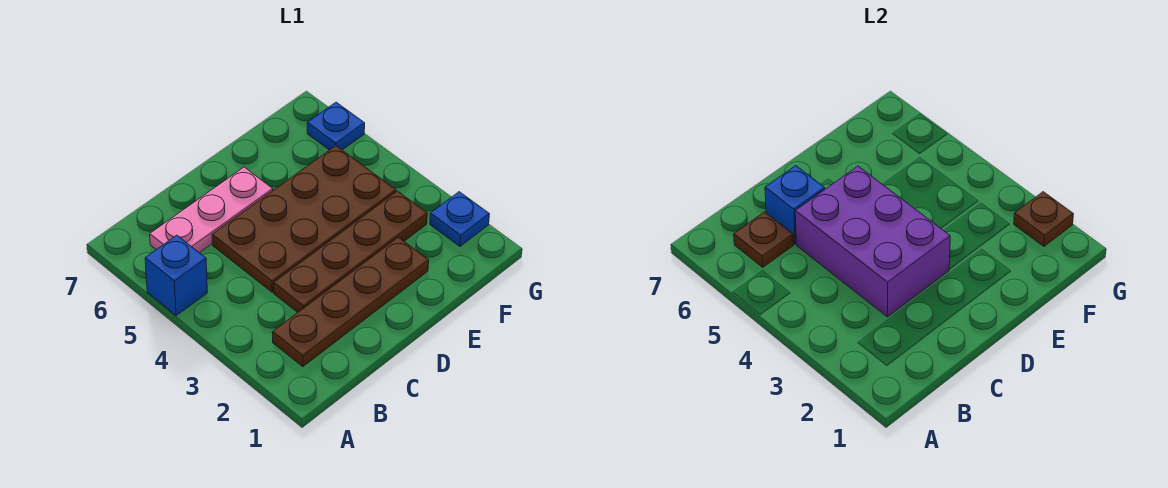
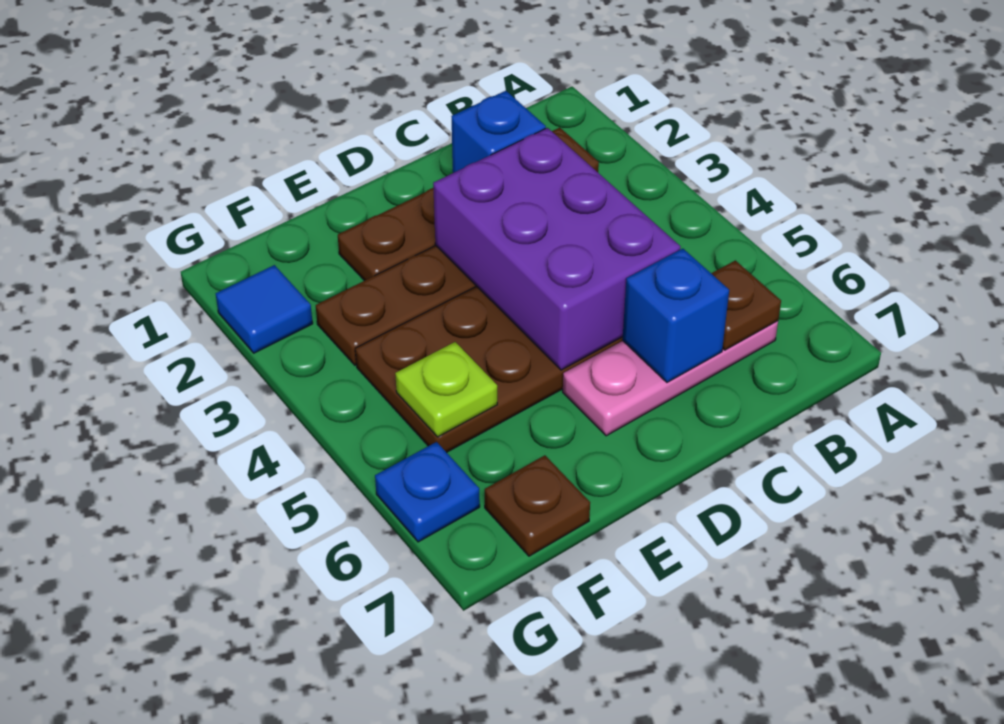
blue brick A5 level 1 -> blue brick C2 level 2
none -> lime plate F5 level 2
blue plate G2 level 1 -> blue tile G2 level 1
brown plate G2 level 2 -> brown plate F7 level 1

